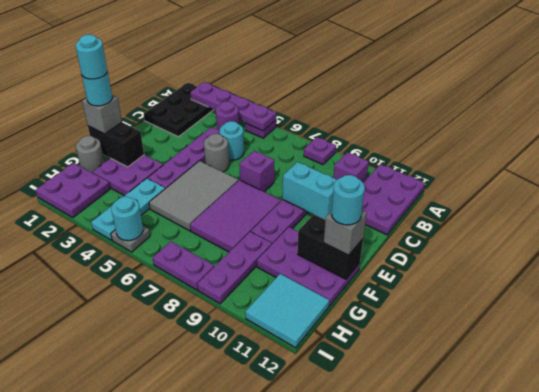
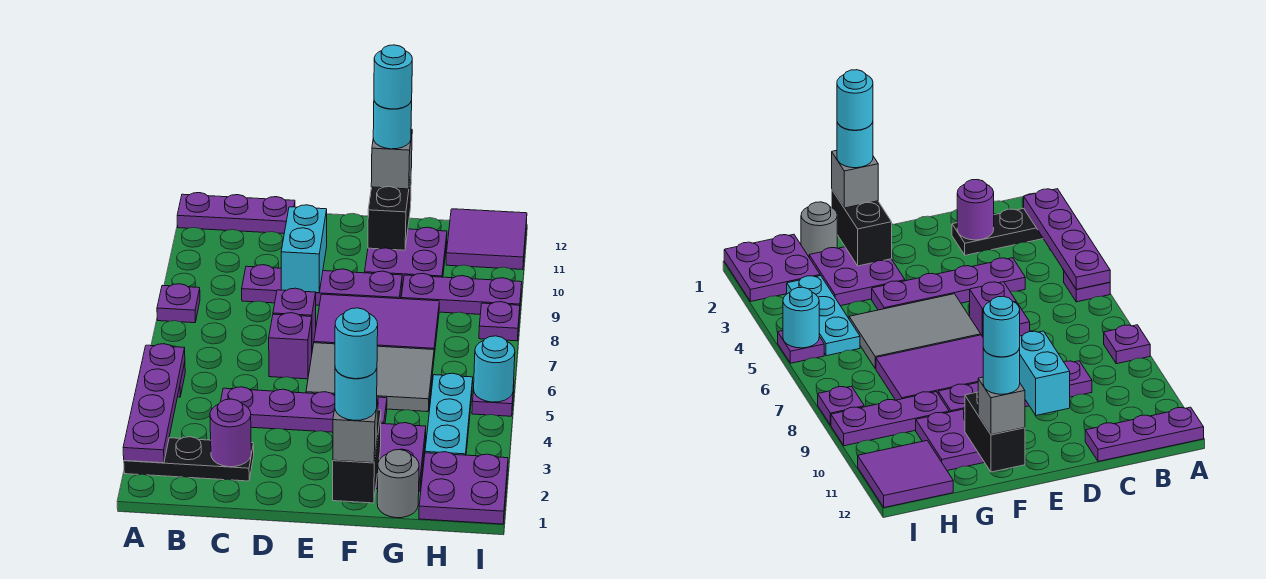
black plate A1:C2 level 1 -> black plate A2:C2 level 1
purple plate A11:C12 level 1 -> purple plate A12:C12 level 1
purple round brick B4 level 1 -> purple round brick C2 level 2
purple brick B10 level 1 -> purple brick D6 level 1
cyan round brick C5 level 1 -> cyan round brick F12 level 5
grey round brick D5 level 1 -> none
purple plate F10:G12 level 1 -> purple plate F10:G11 level 1
cyan plate G4:I4 level 1 -> cyan plate H3:H5 level 1
cyan tile H11:I12 level 1 -> purple tile H11:I12 level 1
grey plate I5 level 1 -> purple plate I5 level 1
purple plate I7:I8 level 1 -> purple plate I8 level 1

